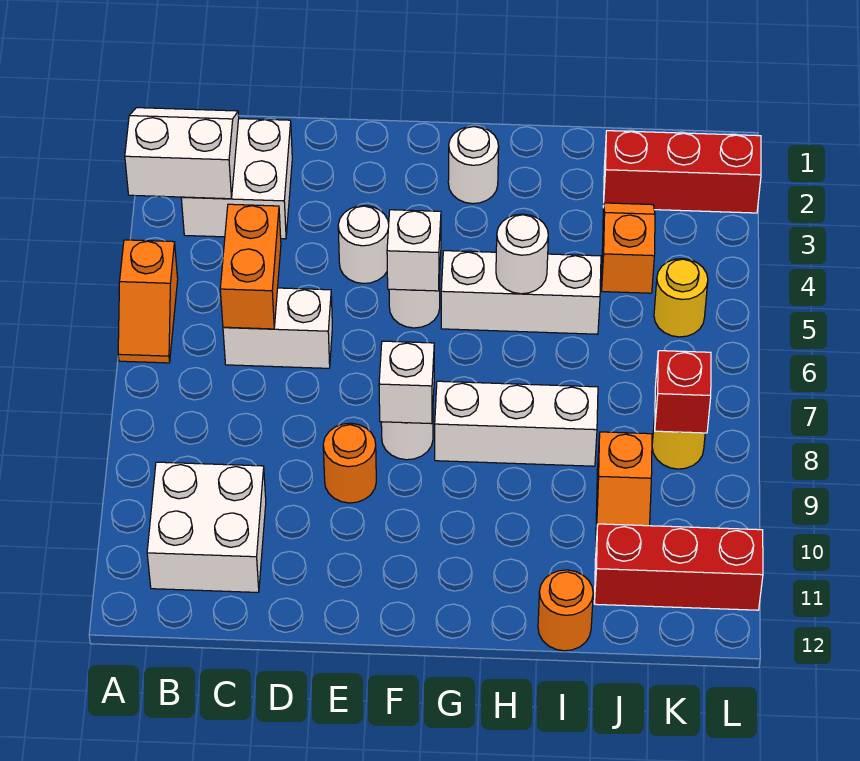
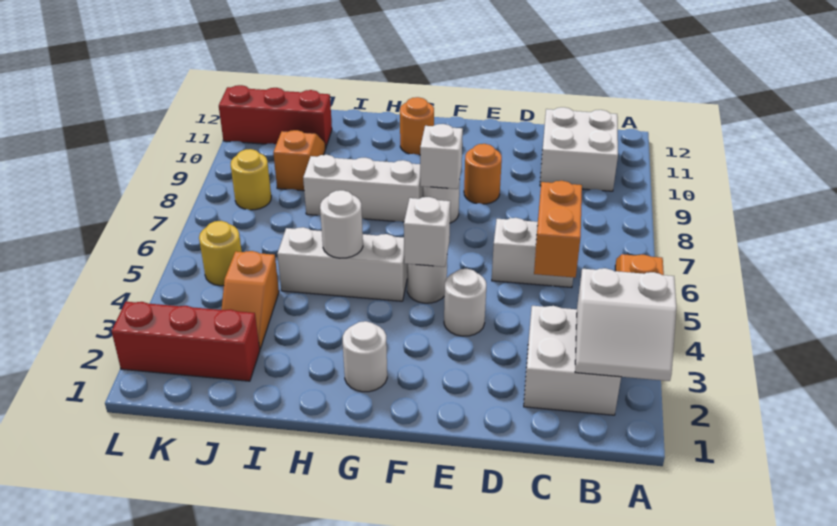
orange round brick I12 level 1 -> orange round brick G11 level 1
red brick K8 level 2 -> none

